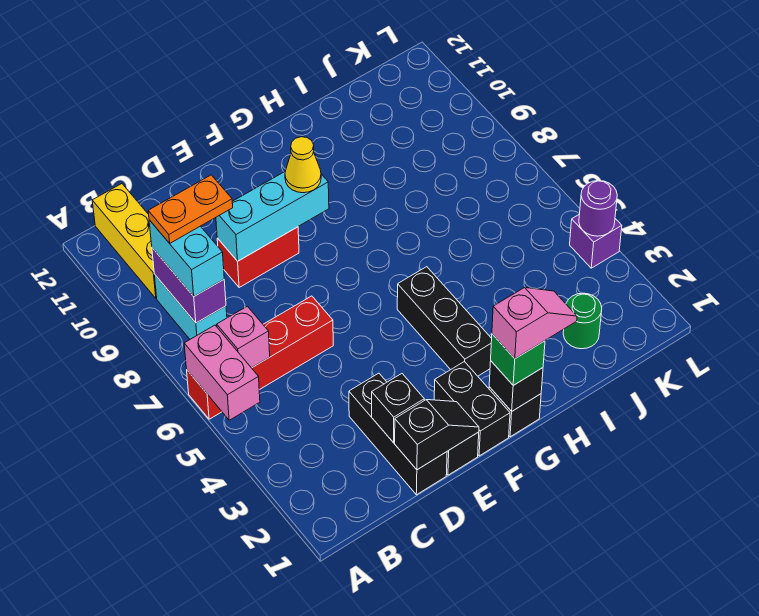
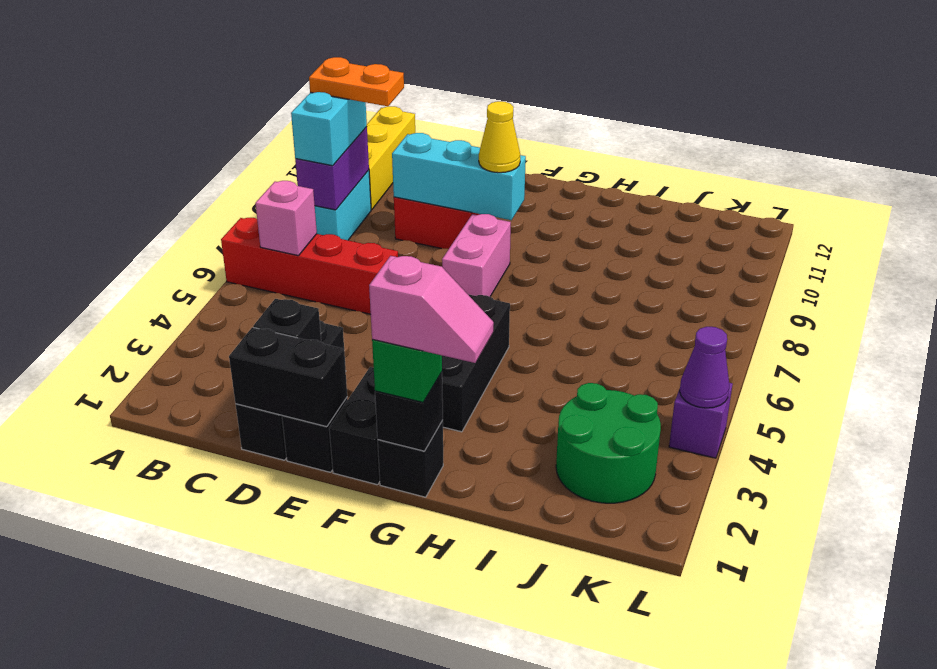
pink brick A5:A6 level 2 -> pink brick F7:F8 level 1
black slope D1:E1 level 2 top D -> black brick D1:E1 level 2
green round brick J2 level 1 -> green round brick J2:K3 level 1
purple round brick L4 level 2 -> purple cone L4 level 2

